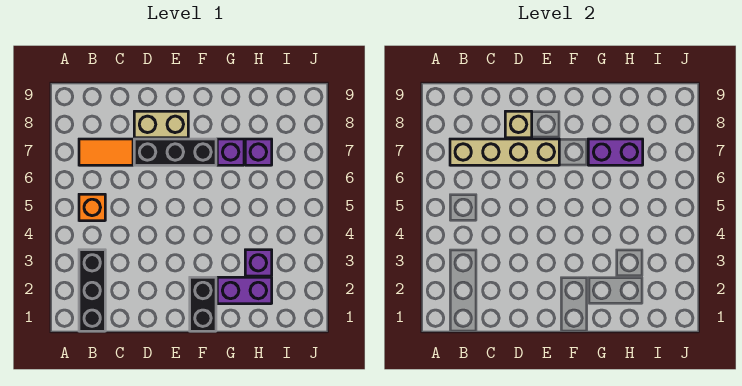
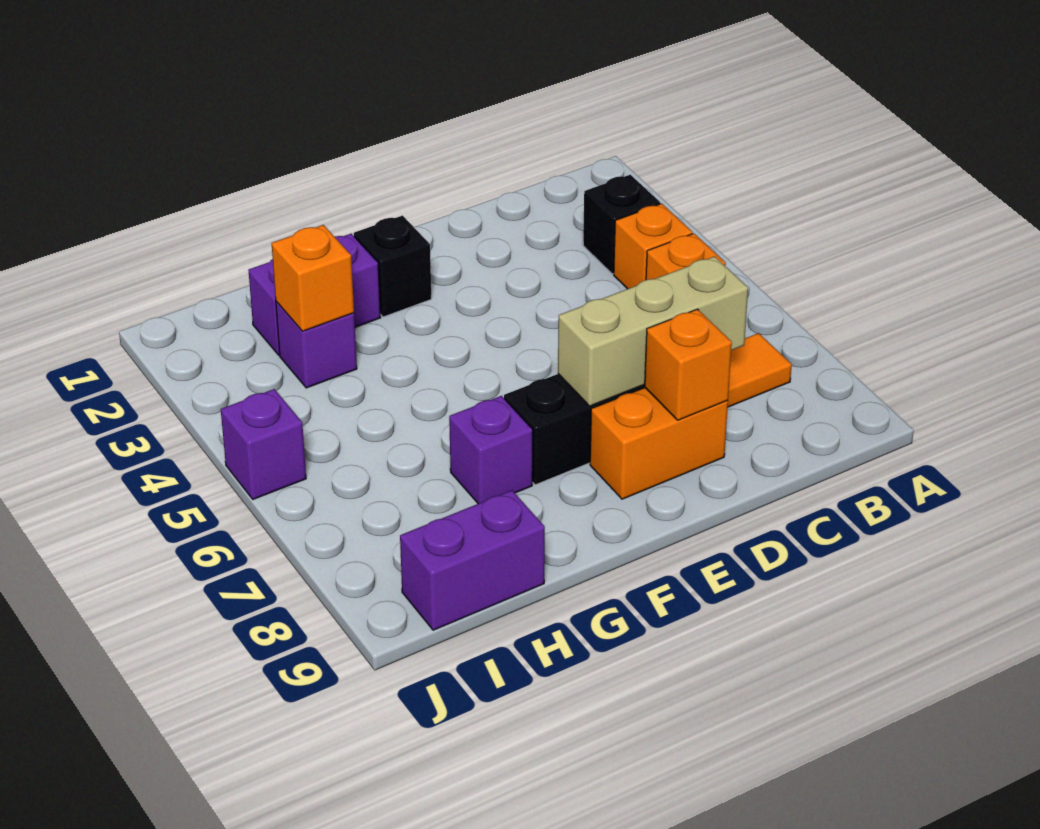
black brick B1:B3 level 1 -> black brick B3 level 1
none -> orange brick B4 level 1
tan brick B7:E7 level 2 -> tan brick C7:E7 level 2
tan brick D8:E8 level 1 -> orange brick D8:E8 level 1
tan brick D8 level 2 -> orange brick D8 level 2
black brick F1:F2 level 1 -> black brick F2 level 1
purple brick G7:H7 level 2 -> purple brick H9:I9 level 1
none -> orange brick H3 level 2
purple brick H7 level 1 -> purple brick J5 level 1

